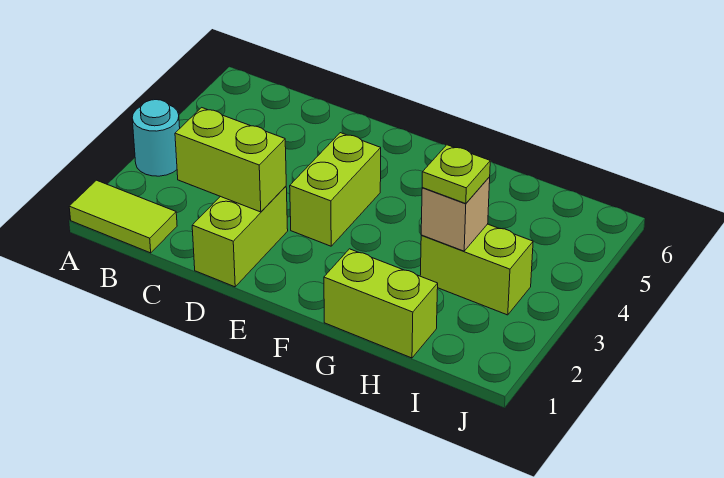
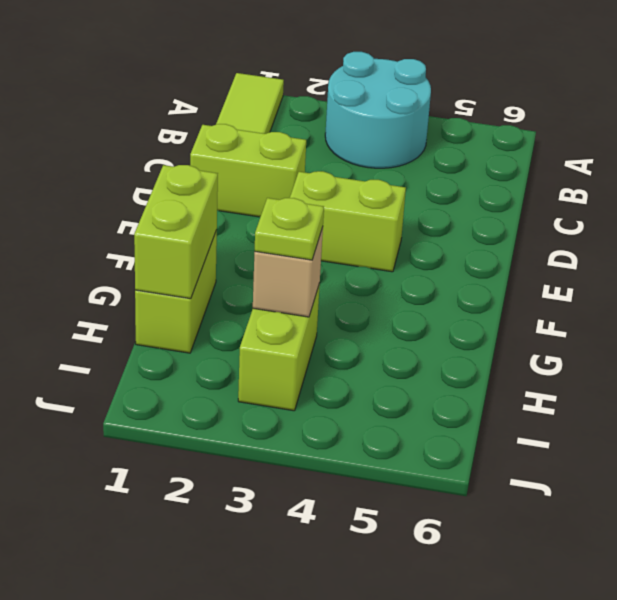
cyan round brick A3 level 1 -> cyan round brick A3:B4 level 1
lime brick C2:D2 level 2 -> lime brick G1:H1 level 2

